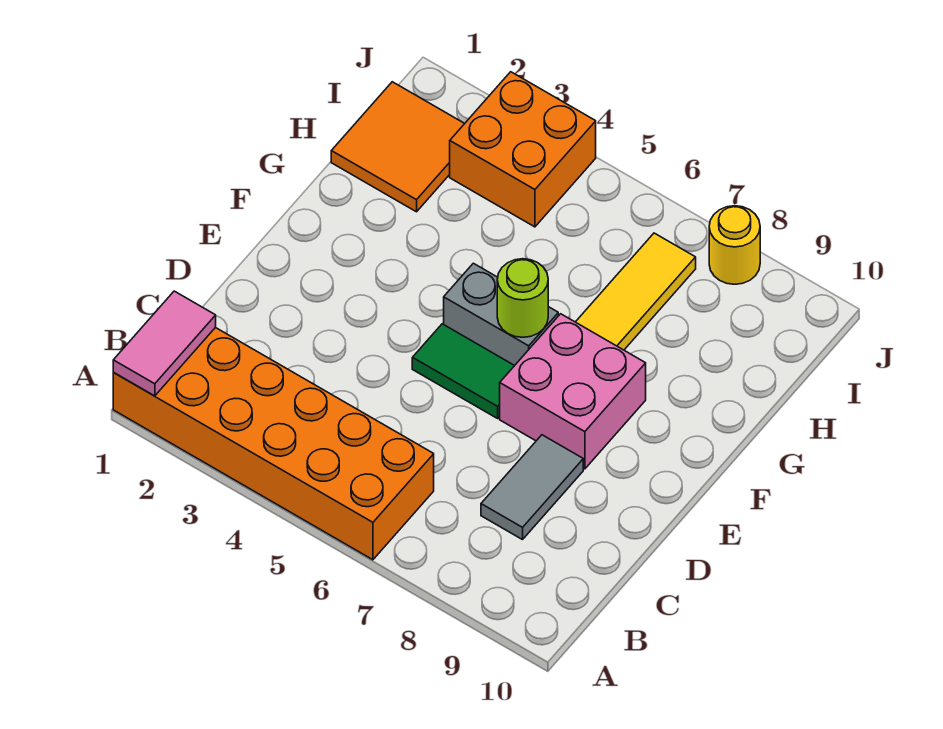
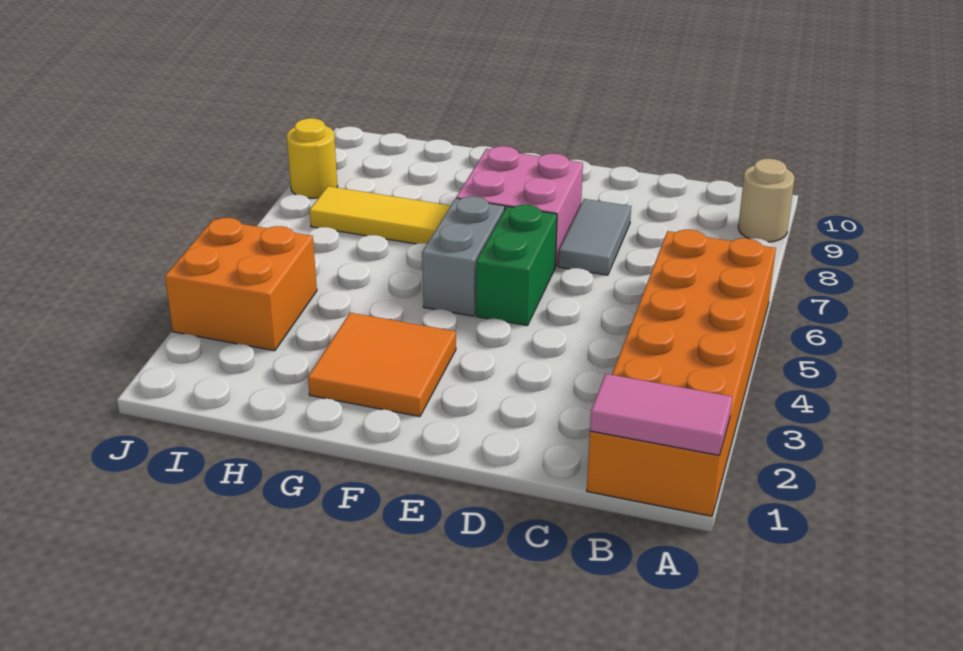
none -> tan round brick A9 level 1
grey tile C8:D8 level 1 -> grey tile D7:D8 level 1
green tile E5:E6 level 1 -> green brick E5:E6 level 1
lime round brick F6 level 2 -> none
orange tile H1:I2 level 1 -> orange tile F2:G3 level 1

